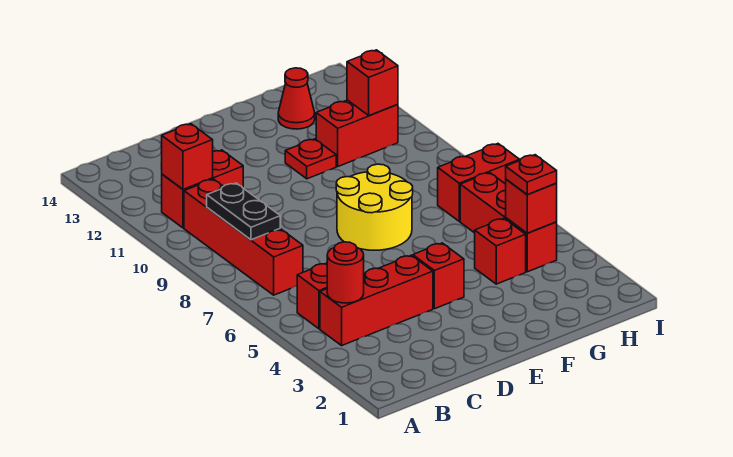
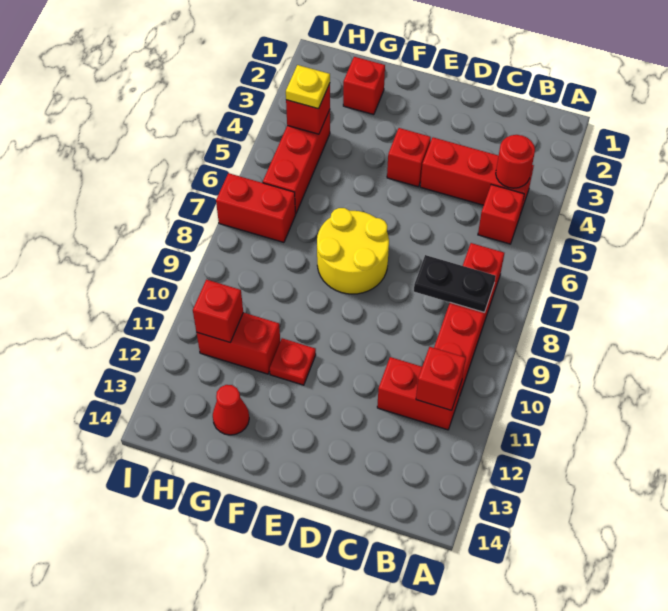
black plate B8:B9 level 2 -> black plate B8:C8 level 2
red brick G4 level 1 -> red brick G2 level 1
red plate H4 level 3 -> yellow plate H4 level 3

